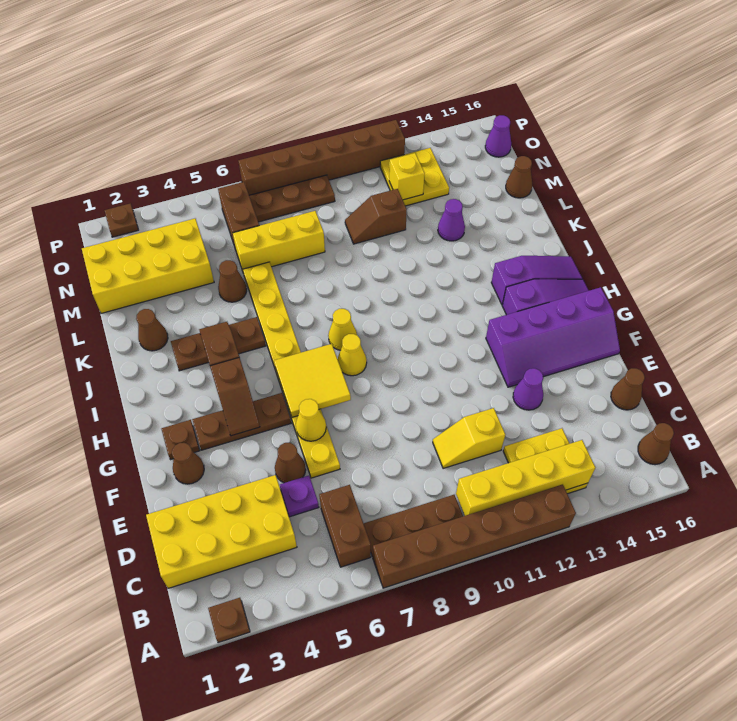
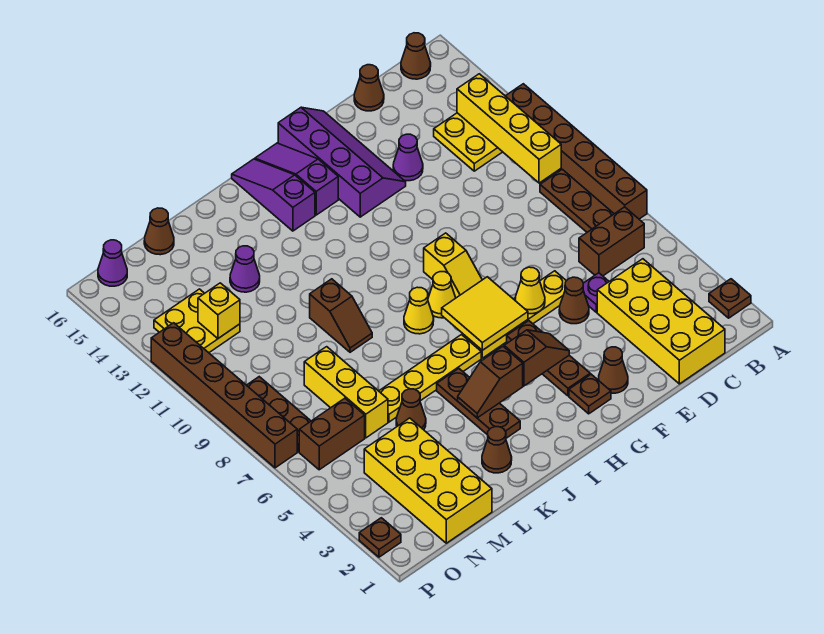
yellow slope D10:D11 level 1 top 11 -> yellow slope G8:G9 level 1 top 9
brown slope M10:M11 level 1 top 11 -> brown slope K9:K10 level 1 top 10

